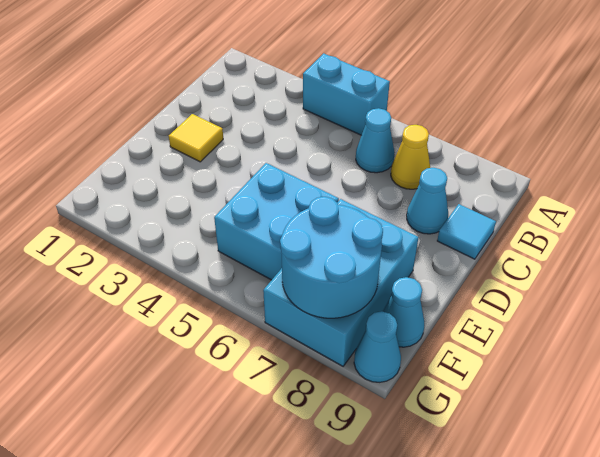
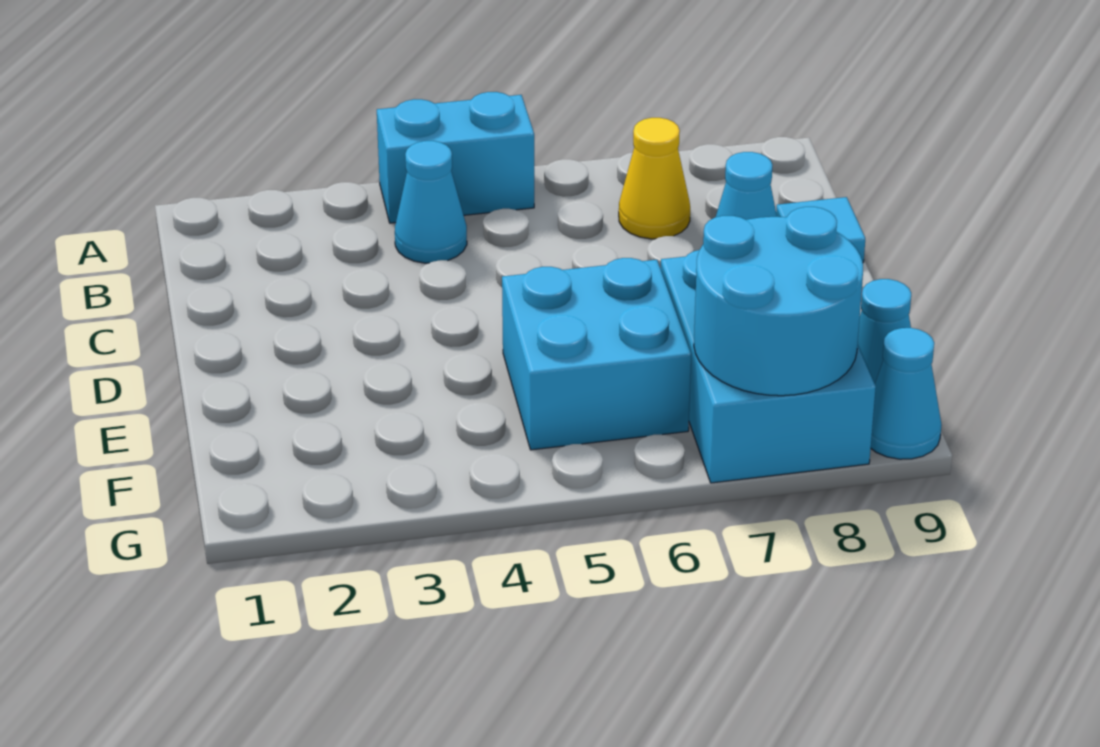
cyan cone B6 level 1 -> cyan cone B4 level 1
yellow tile D2 level 1 -> none

